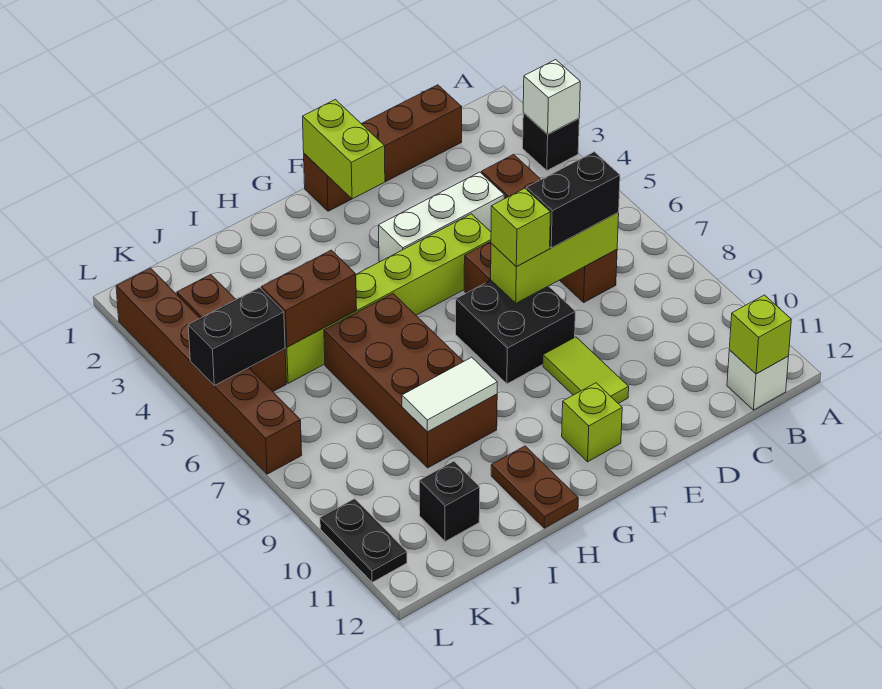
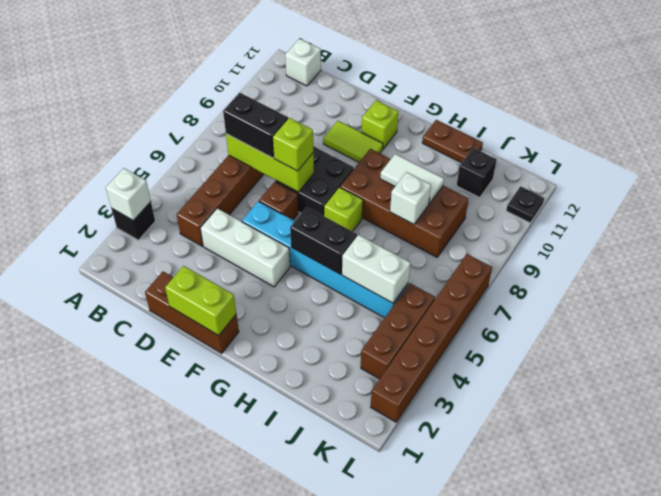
lime brick B12 level 2 -> lime brick G7 level 1
brown brick C1:F1 level 1 -> brown brick D1:F1 level 1
lime brick E5:J5 level 1 -> cyan brick E5:J5 level 1
lime tile E9:E10 level 1 -> lime tile E10:F10 level 1
lime brick F1:F2 level 2 -> lime brick E1:F1 level 2
brown brick H6:I9 level 1 -> brown brick G8:J9 level 1
brown plate H11:H12 level 1 -> brown plate H12:I12 level 1
brown brick I5:J5 level 2 -> white brick I5:J5 level 2
none -> white brick I8 level 2
black brick K5:L5 level 2 -> black brick G5:H5 level 2
black plate L10:L11 level 1 -> black plate L11 level 1

